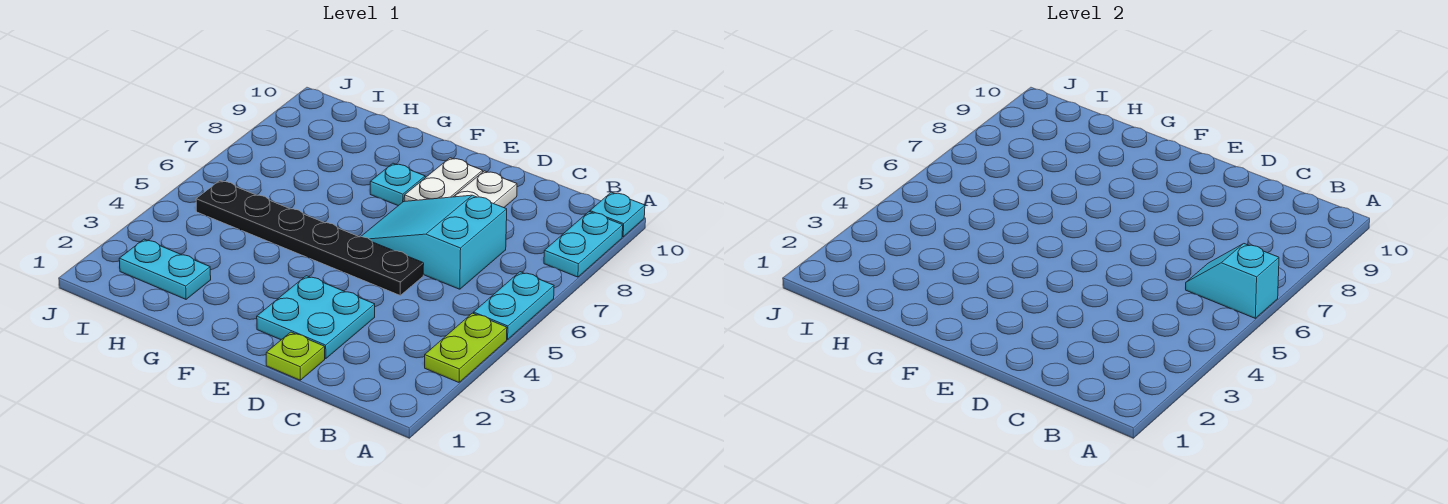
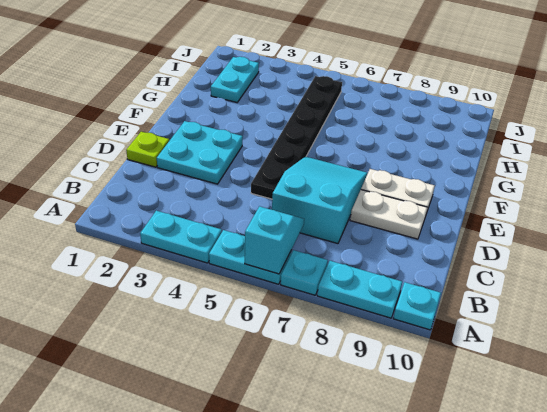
lime plate A3:A4 level 1 -> cyan plate A3:A4 level 1
cyan plate F8 level 1 -> cyan plate A7 level 1

